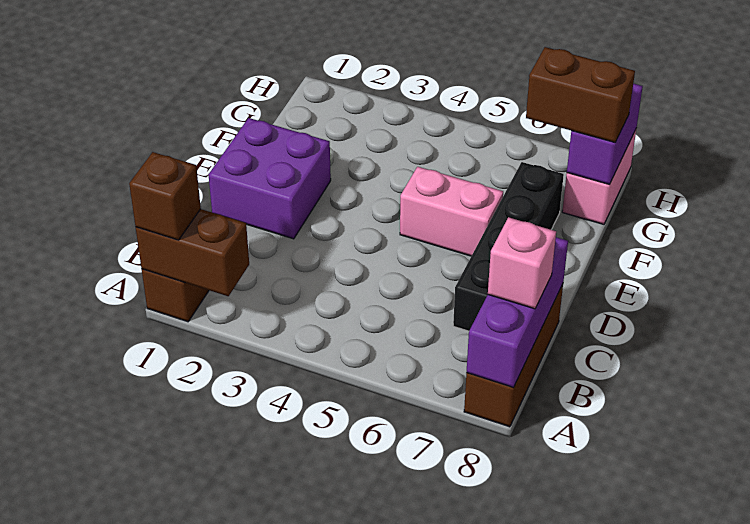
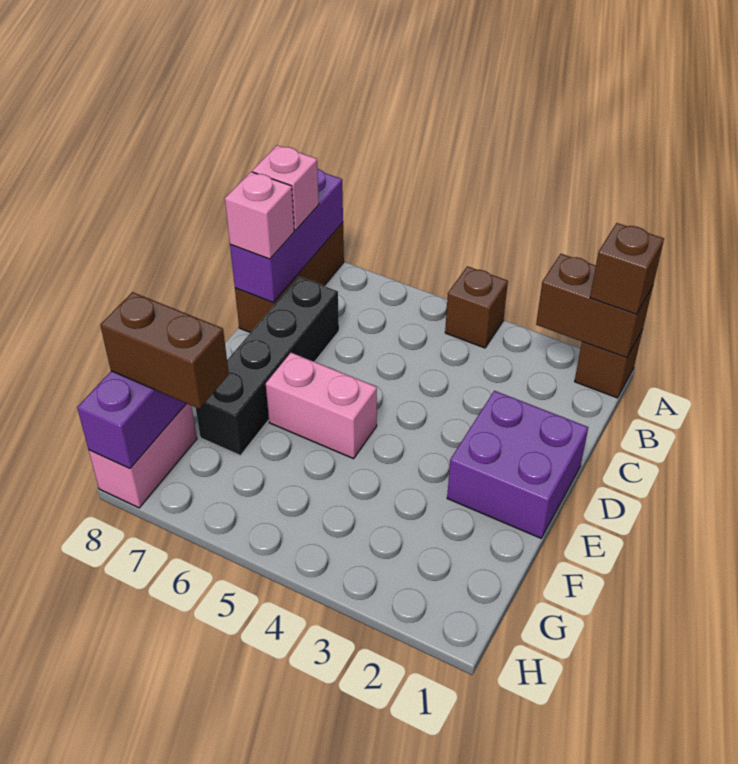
none -> brown brick A4 level 1
none -> pink brick C8 level 3

